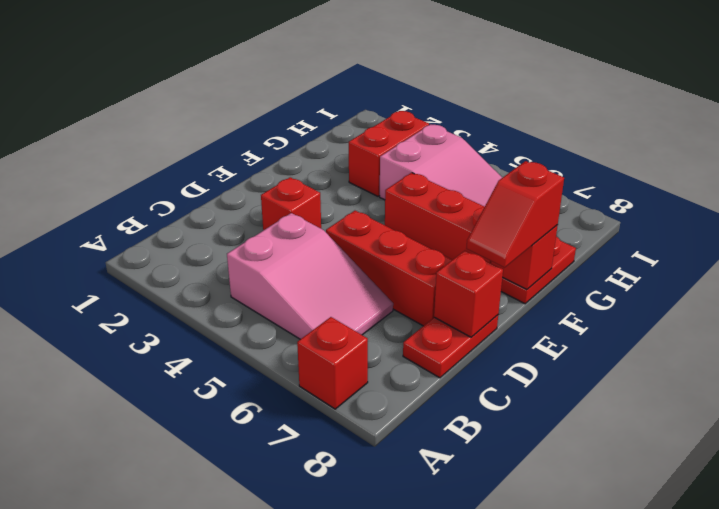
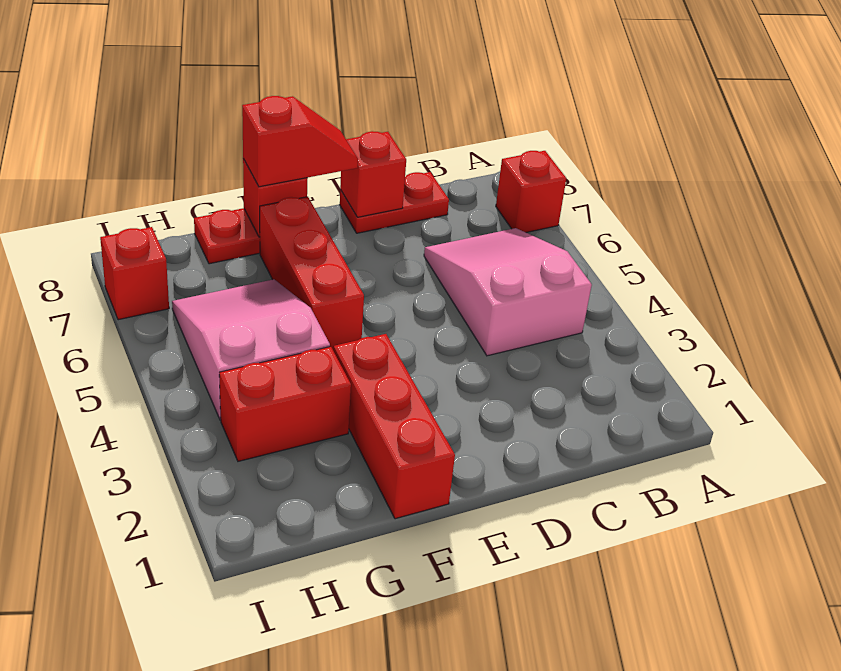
red brick D3 level 1 -> red brick I7 level 1
red brick D5:D7 level 1 -> red brick F1:F3 level 1

